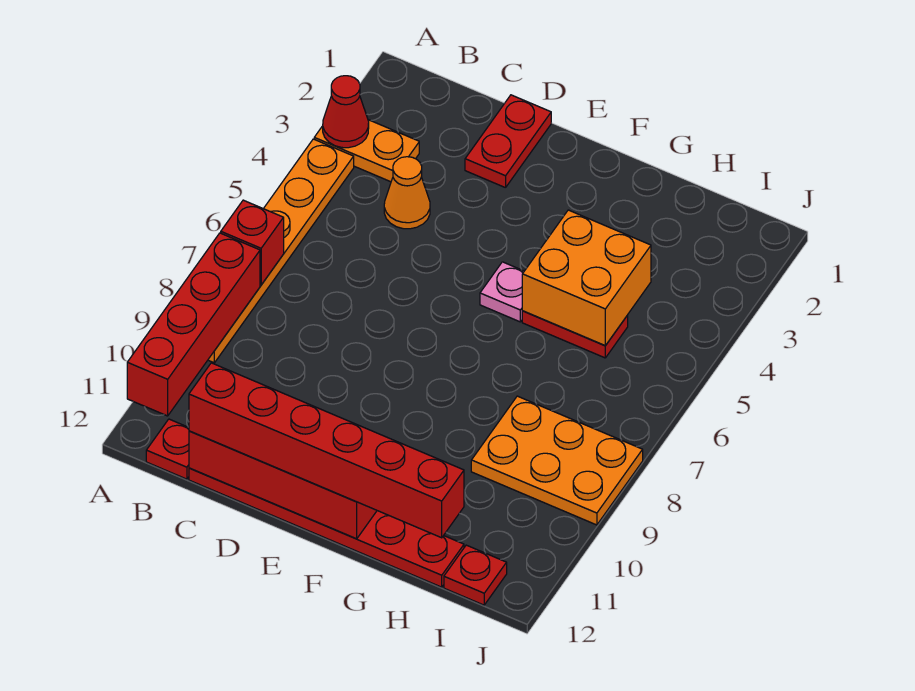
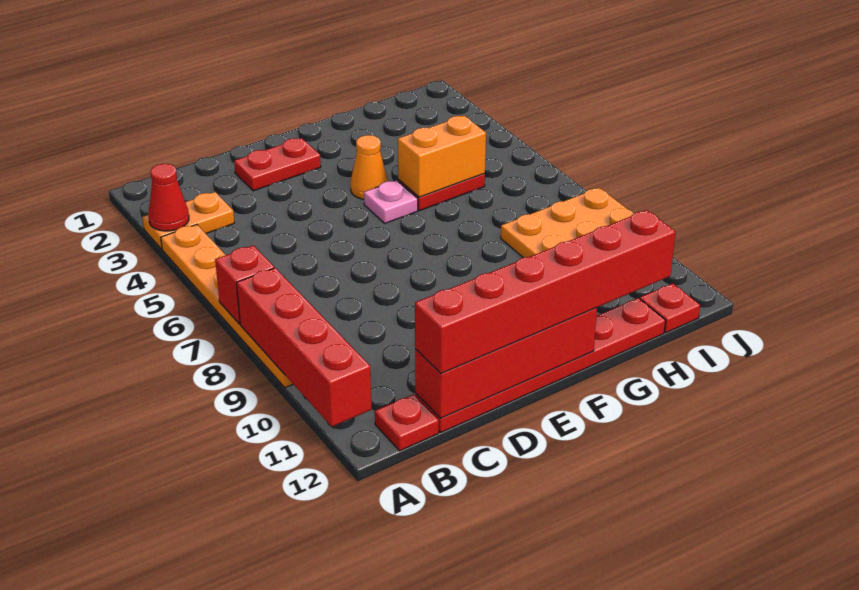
orange cone C4 level 1 -> orange cone F4 level 1
red plate D1:D2 level 1 -> red plate D2:E2 level 1
orange brick G4:H5 level 2 -> orange brick G5:H5 level 2

